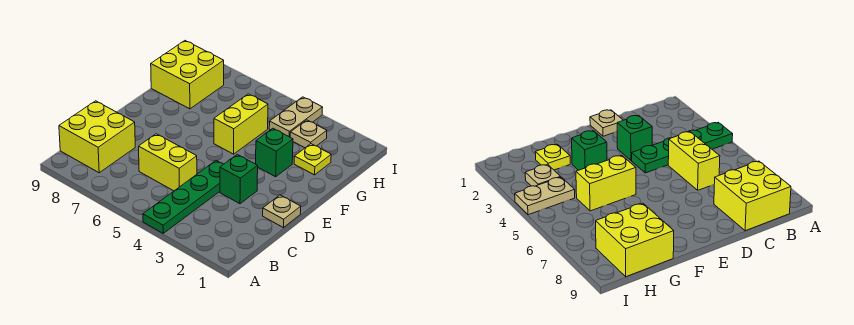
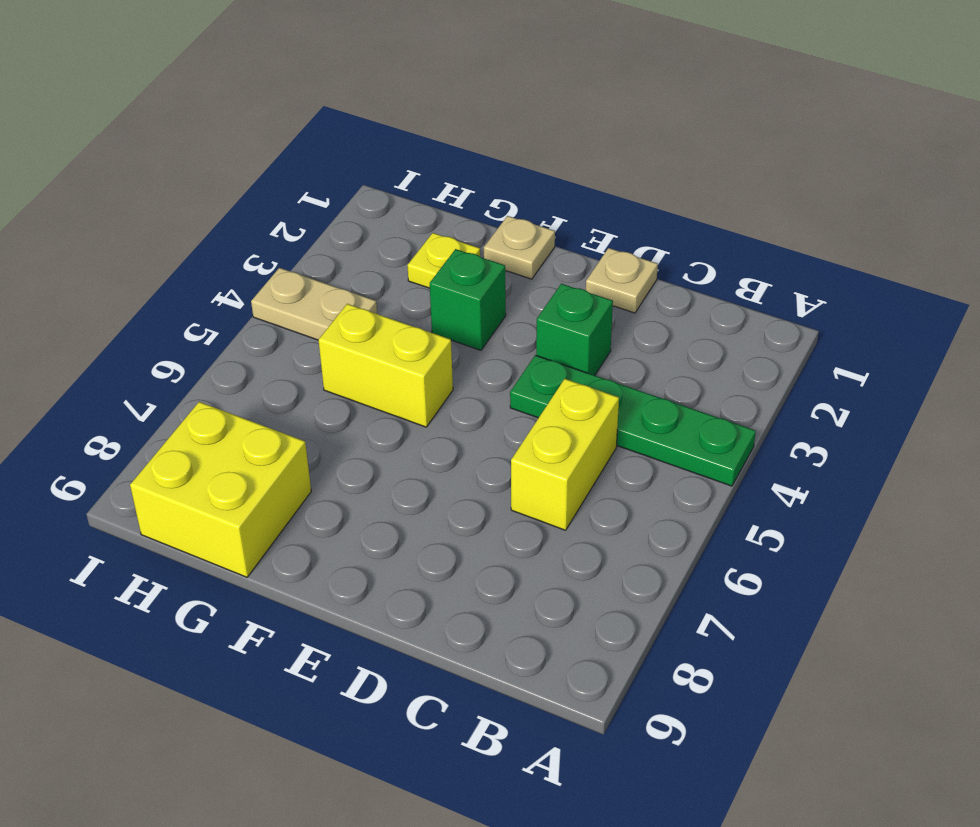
yellow brick B8:C9 level 1 -> none
tan plate H3 level 1 -> tan plate F1 level 1

